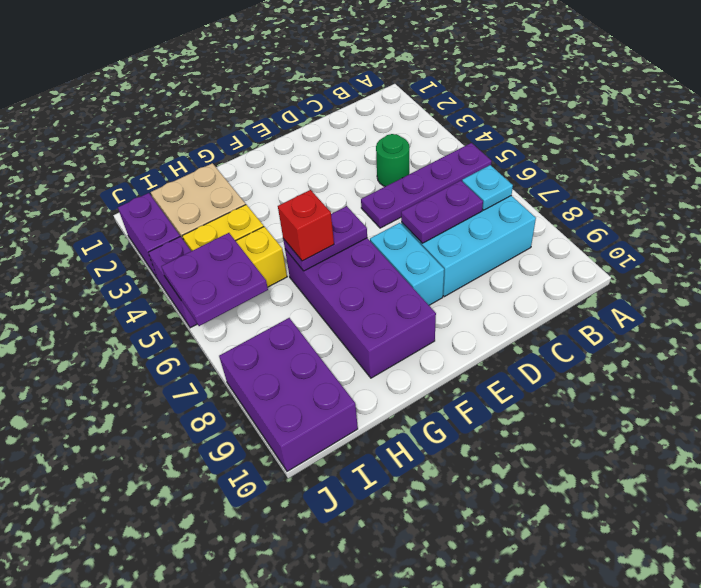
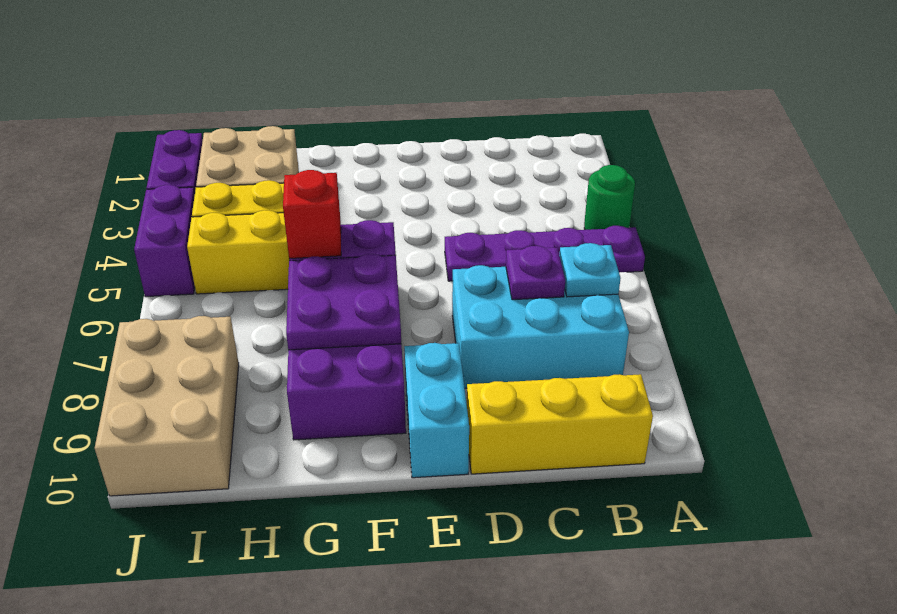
none -> yellow brick B10:D10 level 1
green round brick C4 level 1 -> green round brick A4 level 1
purple plate C7:D7 level 2 -> purple plate C7 level 2
cyan brick E7:E8 level 1 -> cyan brick E9:E10 level 1
purple plate I5:J6 level 2 -> purple plate F7:G8 level 2
purple brick I8:J10 level 1 -> tan brick I8:J10 level 1

